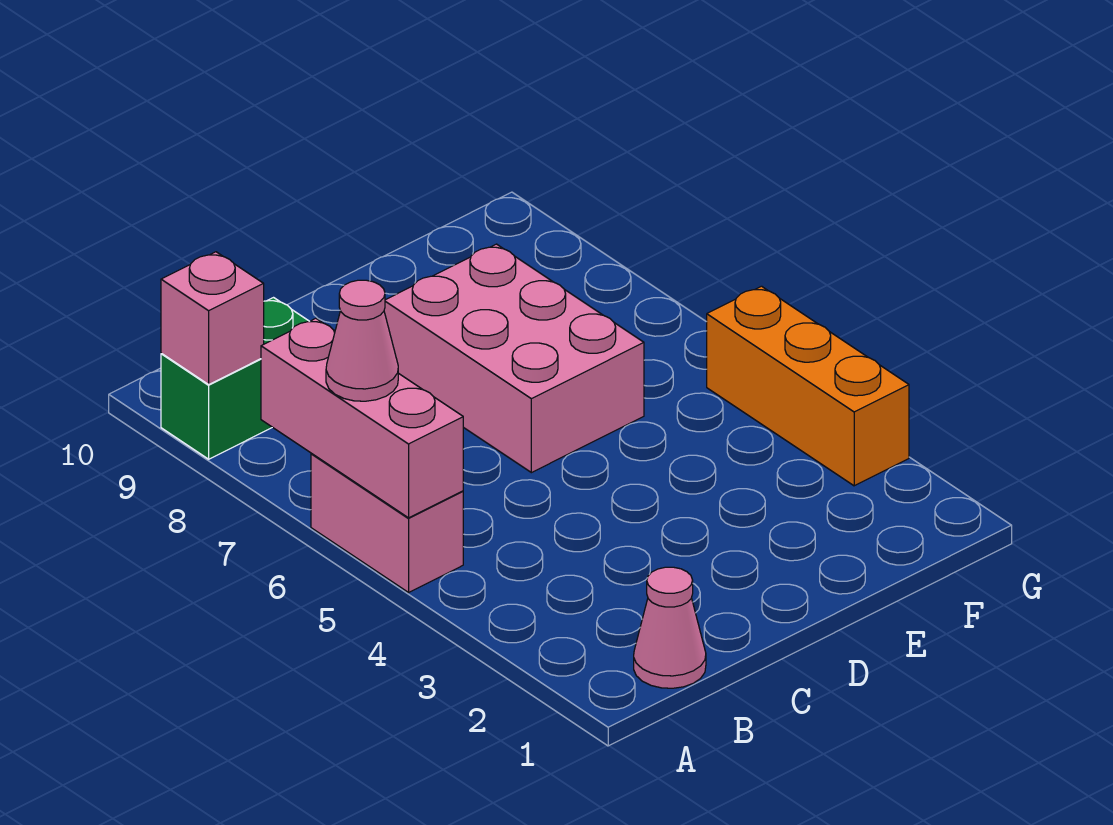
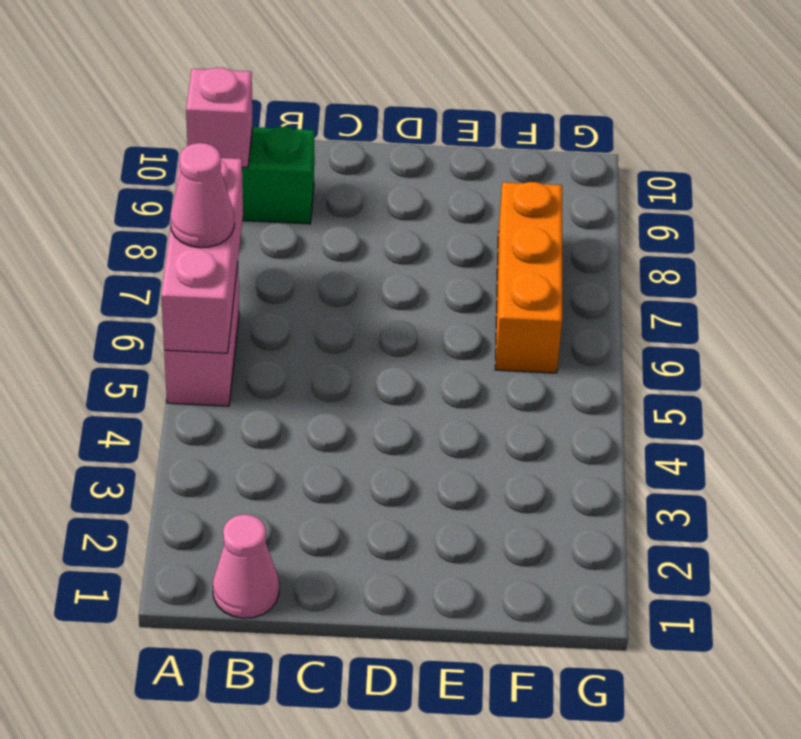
pink brick D6:E8 level 1 -> none
orange brick G3:G5 level 1 -> orange brick F6:F8 level 1

